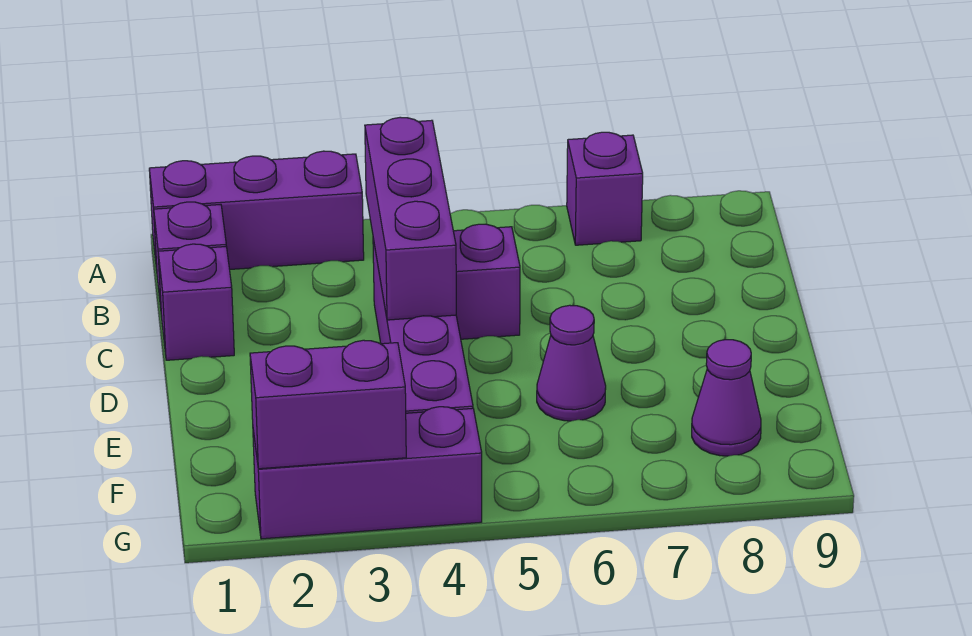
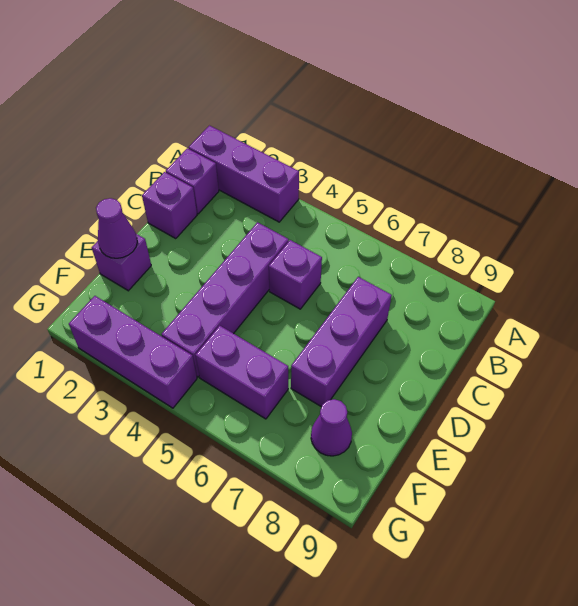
purple brick A7 level 1 -> purple brick E1 level 1
purple brick B4:D4 level 2 -> purple brick C7:E7 level 1
purple cone E6 level 1 -> purple cone E1 level 2
purple brick G2:G3 level 2 -> purple brick F5:F6 level 1

